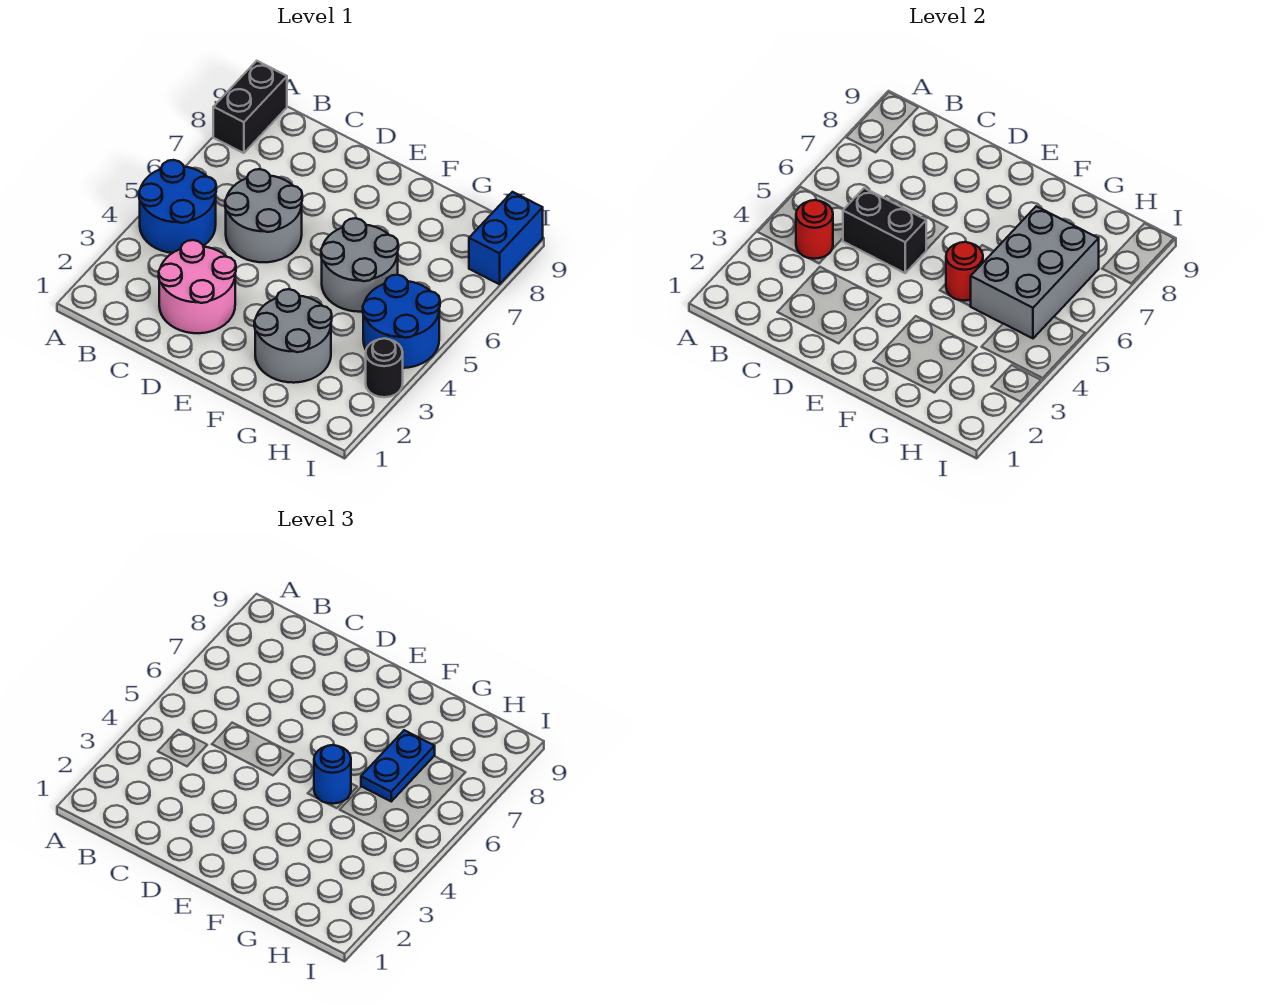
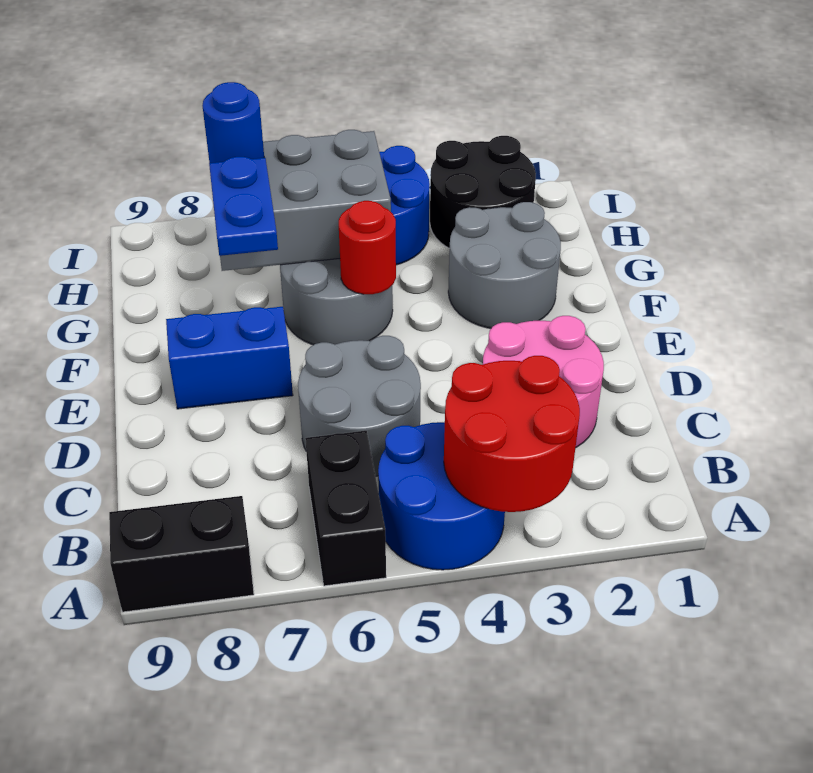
red round brick B4 level 2 -> red round brick A3:B4 level 2
black brick C5:D5 level 2 -> black brick A6:B6 level 1
blue round brick F5 level 3 -> blue round brick H7 level 3
blue plate G6:G7 level 3 -> blue plate F7:G7 level 3
black round brick I3 level 1 -> black round brick H2:I3 level 1
blue brick I8:I9 level 1 -> blue brick E7:E8 level 1

